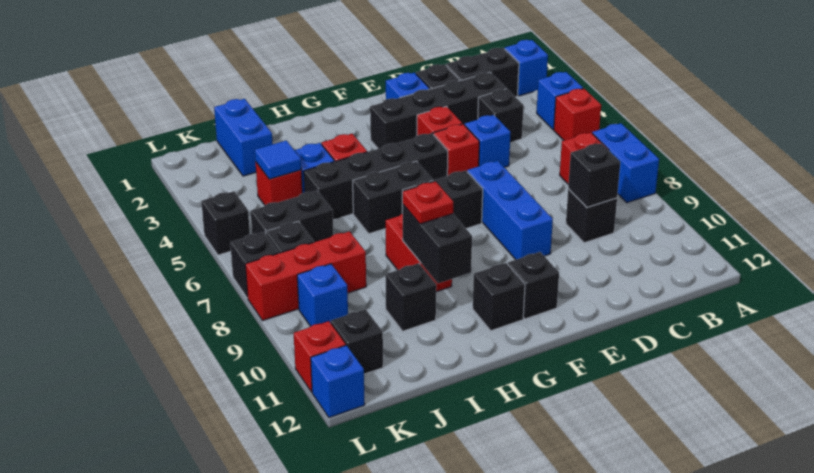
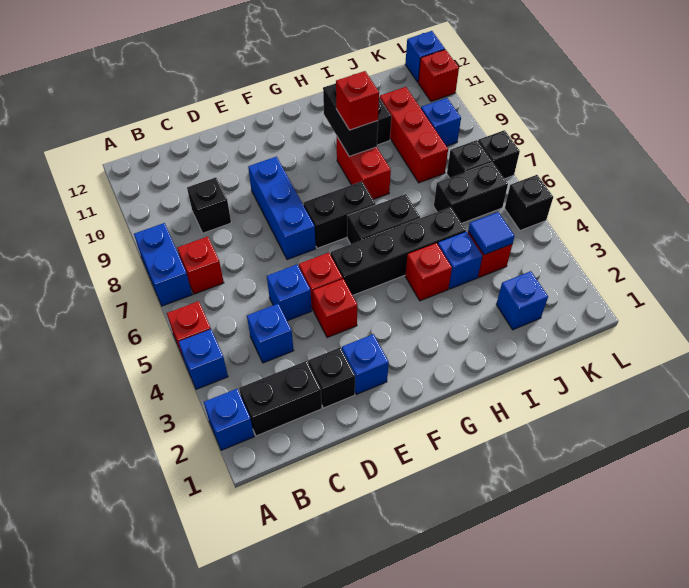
black brick C3:F3 level 1 -> none
black brick C4 level 1 -> blue brick C4 level 1
black brick C9 level 2 -> none
black brick F11 level 1 -> none
black brick G11 level 1 -> none
red plate H9 level 3 -> red brick H9 level 3
blue brick J1:J2 level 1 -> blue brick J2 level 1
red brick J8:L8 level 1 -> red brick J8:J10 level 1
black brick K11 level 1 -> none

